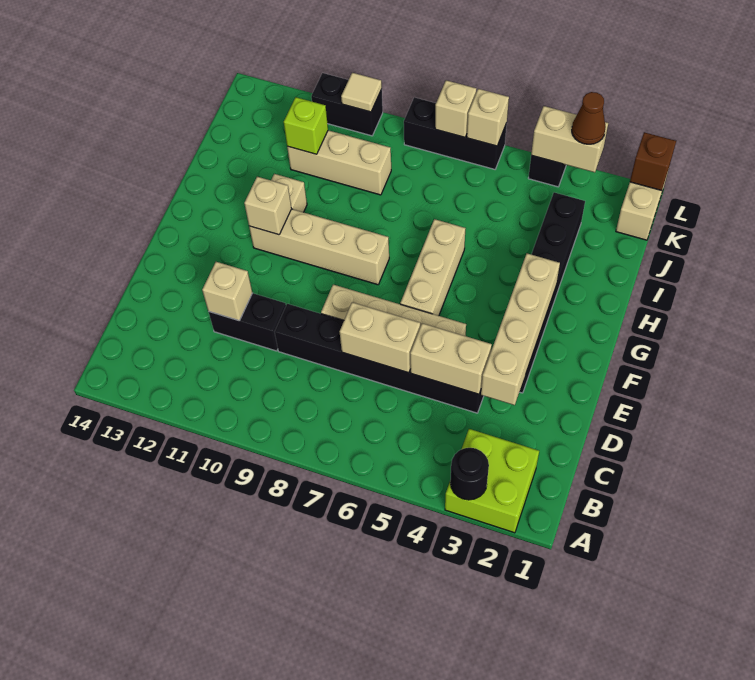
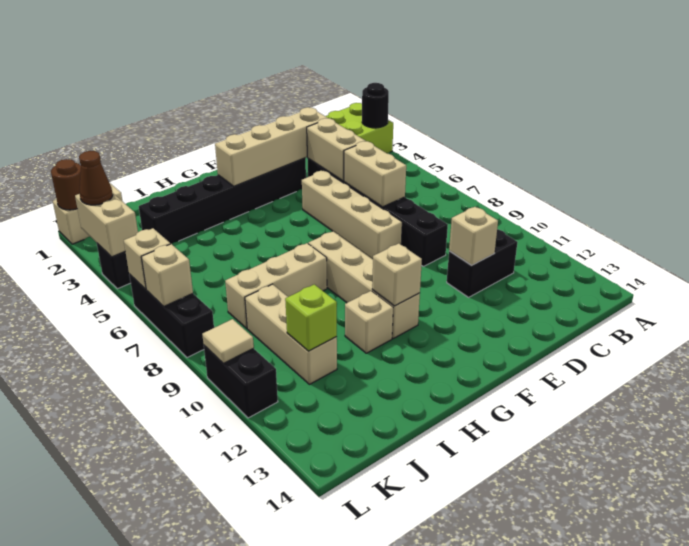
black brick D10:D11 level 1 -> black brick C11:D11 level 1
tan brick F6:H6 level 1 -> tan brick H8:J8 level 1
brown brick L1 level 2 -> brown round brick L1 level 2

